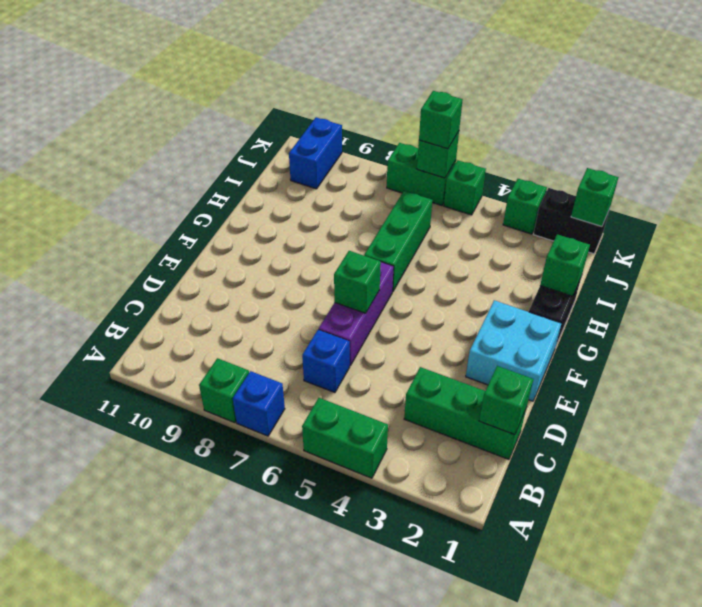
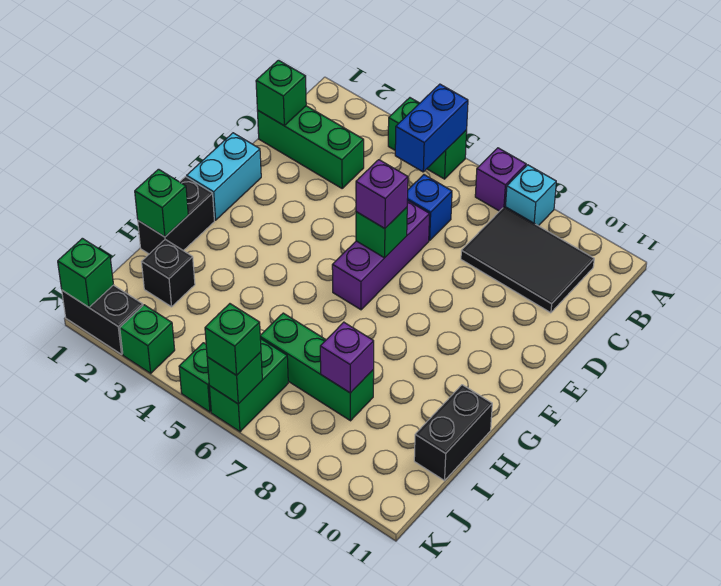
blue brick A7 level 1 -> purple brick A7 level 1
green brick A8 level 1 -> cyan brick A8 level 1
none -> black tile B8:C10 level 1
cyan brick E1:F2 level 1 -> cyan brick E1:F1 level 1
none -> purple brick E6 level 3
green brick G6:I6 level 1 -> green brick I6:I8 level 1
none -> black brick H11:I11 level 1
none -> black brick I2 level 1
none -> purple brick I8 level 2
blue brick J10:K10 level 1 -> blue brick A5:B5 level 2
green brick K6:K7 level 1 -> green brick J6:K6 level 1

